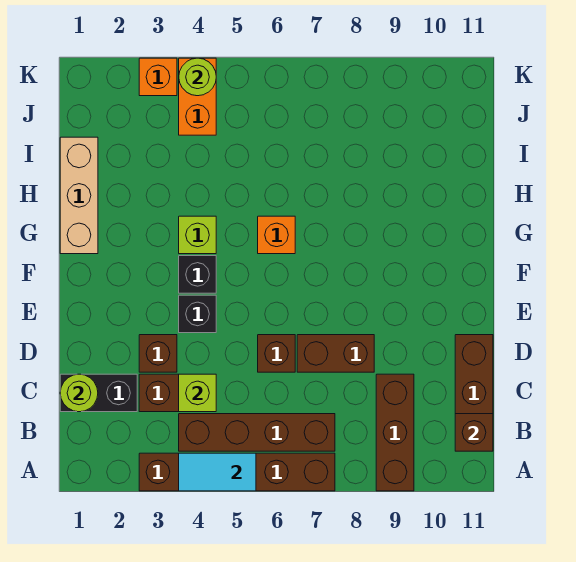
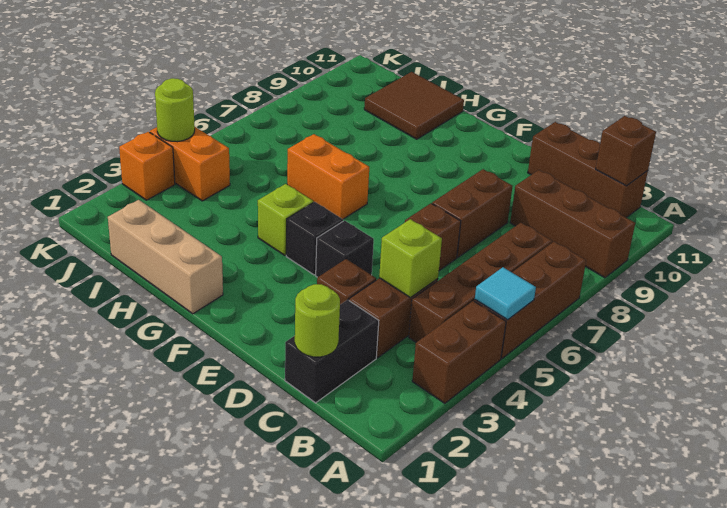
cyan tile A4:A5 level 2 -> cyan tile A5 level 2
orange brick G6 level 1 -> orange brick G6:H6 level 1
none -> brown tile H10:I11 level 1

